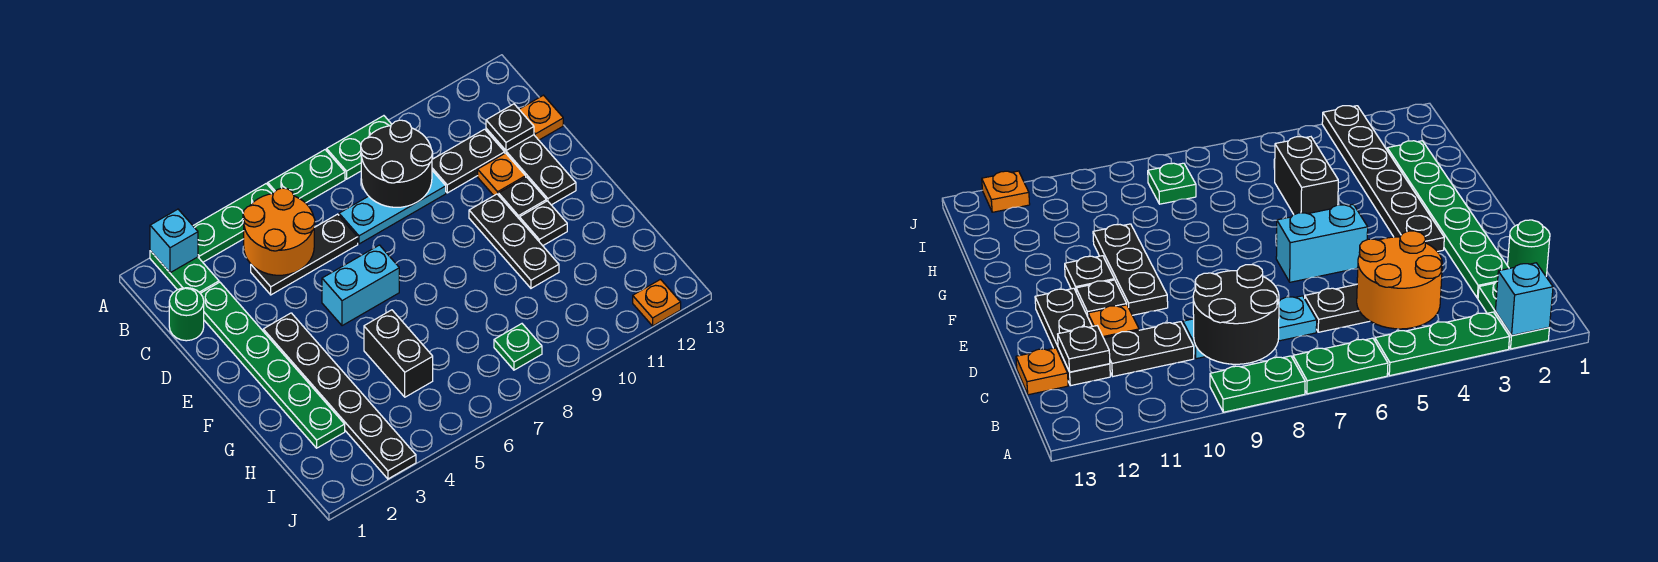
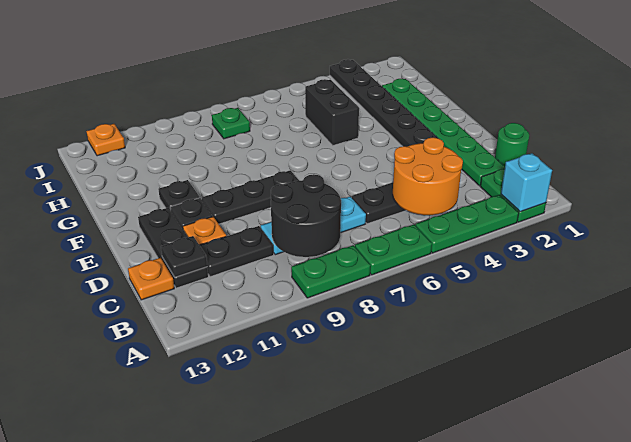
cyan brick E5:E6 level 1 -> none
black plate E10:G10 level 1 -> black plate E8:E10 level 1

